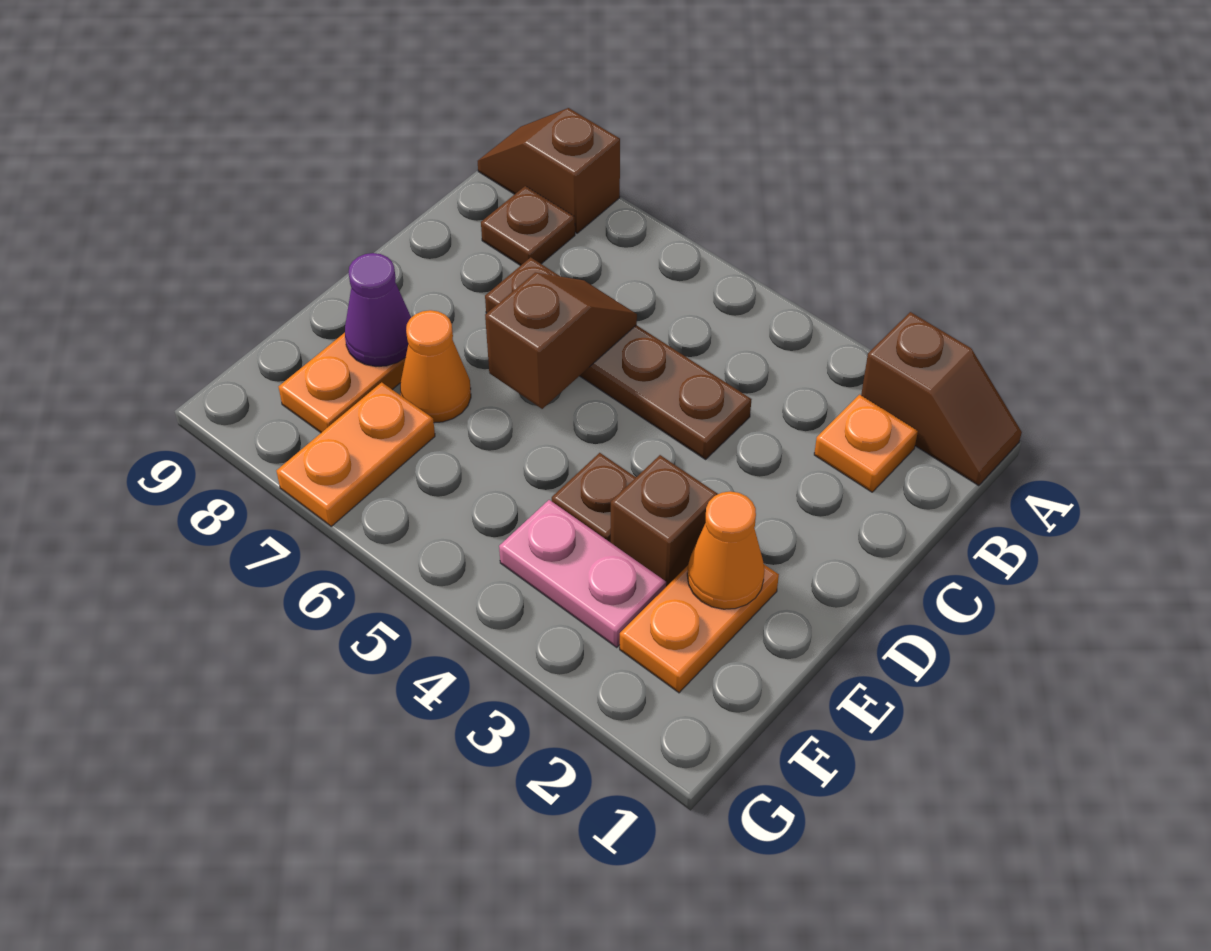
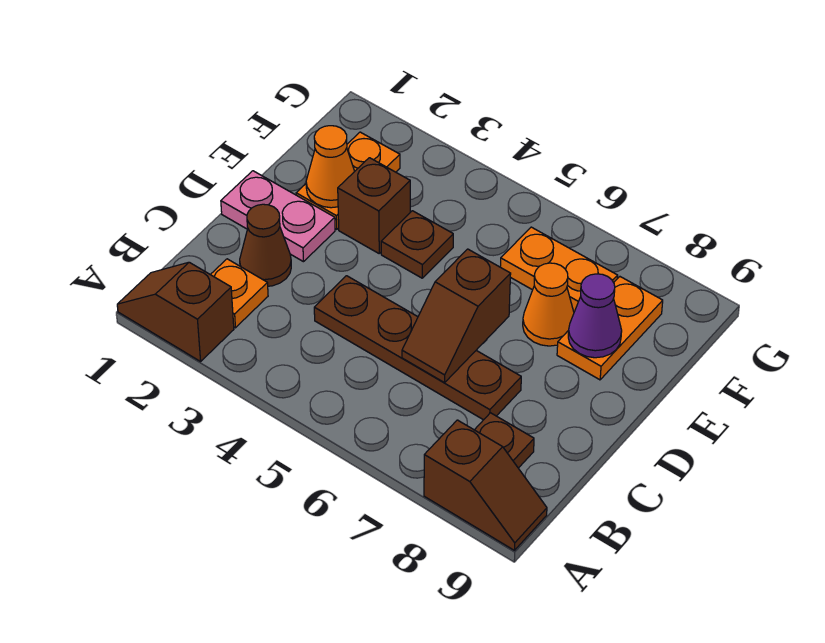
none -> brown cone C2 level 1
pink plate F3:F4 level 1 -> pink plate D1:D2 level 1
orange plate F7:G7 level 1 -> orange plate F6:F7 level 1

